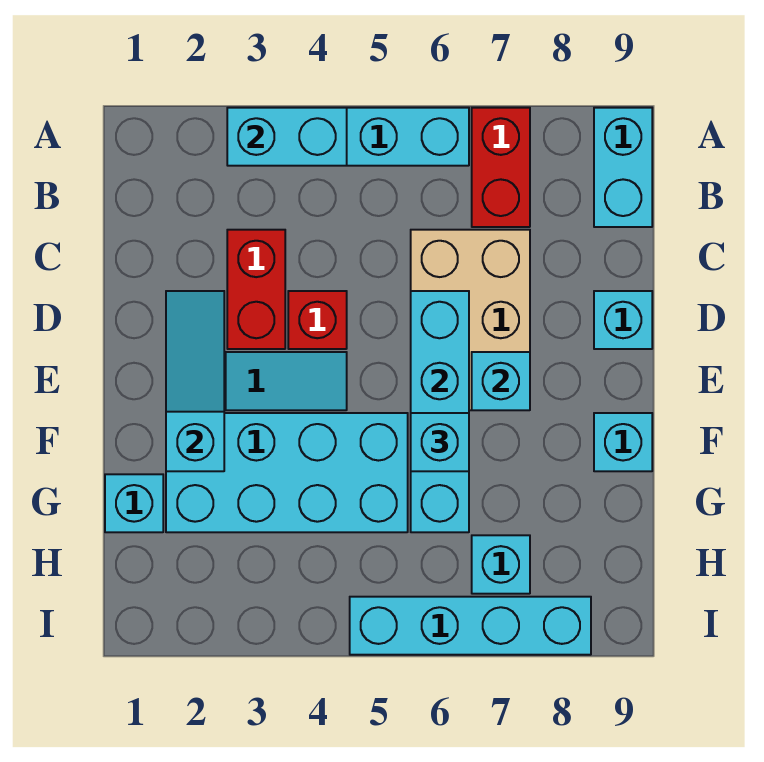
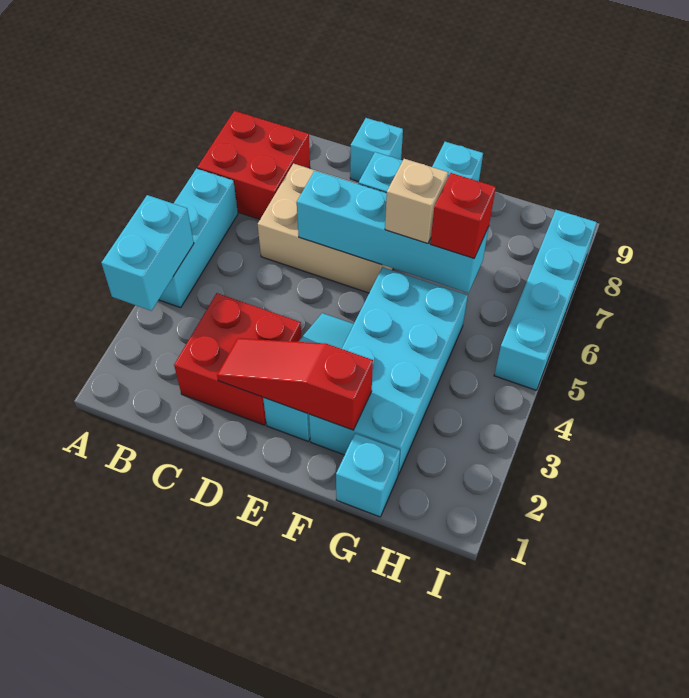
red brick A7:B7 level 1 -> red brick A7:B8 level 1
cyan brick A9:B9 level 1 -> none
red brick C3:D3 level 1 -> red brick C2:D3 level 1
cyan slope D2:F2 level 2 top F -> red slope D2:F2 level 2 top F
red brick D4 level 1 -> red brick G6 level 3
cyan brick F6 level 3 -> tan brick F6 level 3
cyan brick H7 level 1 -> none

